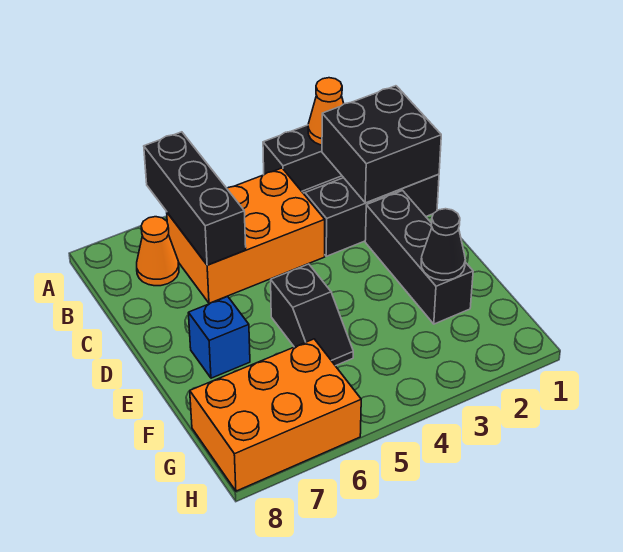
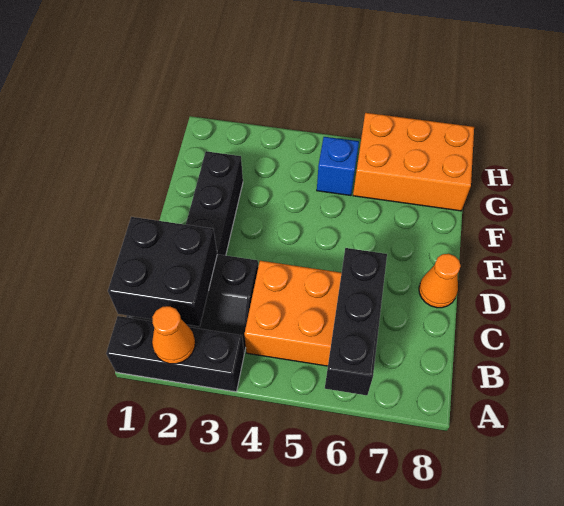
orange cone B7 level 1 -> orange cone D8 level 1
black slope E5:F5 level 1 top E -> none
blue brick E7 level 1 -> blue brick G5 level 1
black cone F2 level 2 -> none

